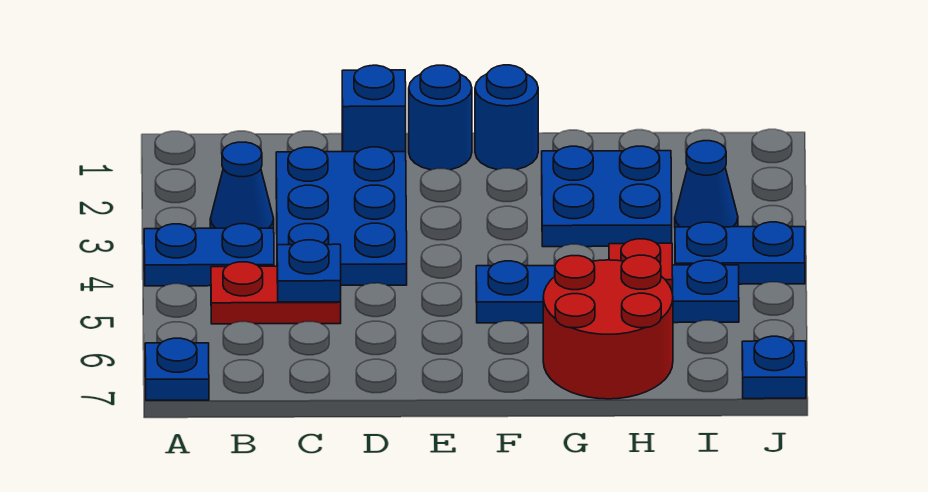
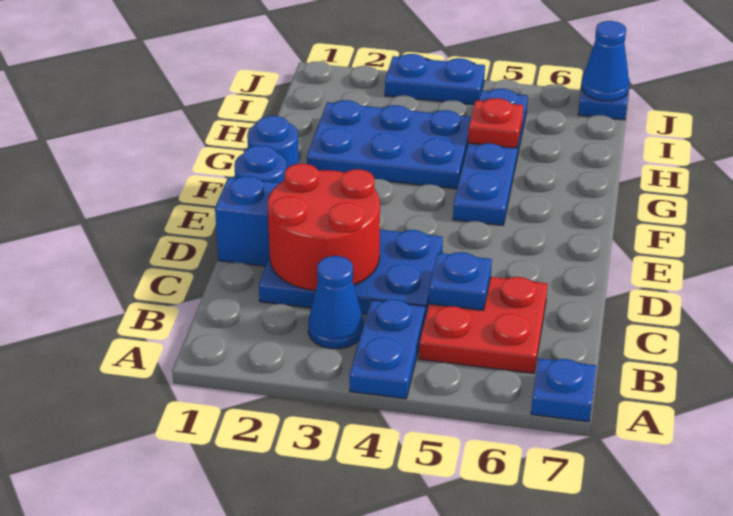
red plate B5:C5 level 1 -> red plate B5:C6 level 1
blue plate G2:H3 level 1 -> blue plate G2:H4 level 1
red round brick G6:H7 level 1 -> red round brick C2:D3 level 2
blue cone I3 level 1 -> blue cone J7 level 2
blue plate I4:J4 level 1 -> blue plate J3:J4 level 1

